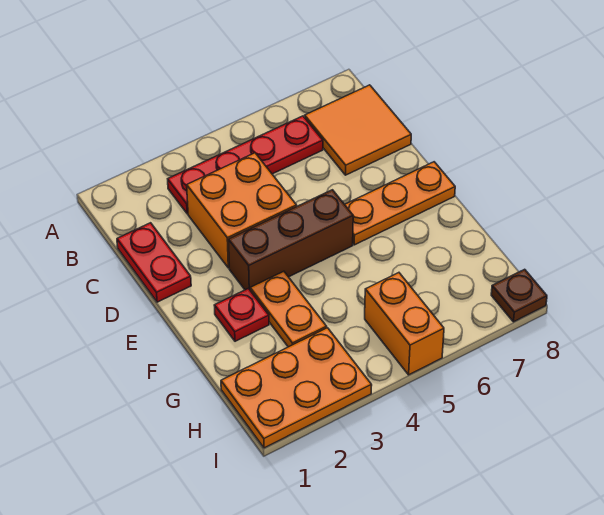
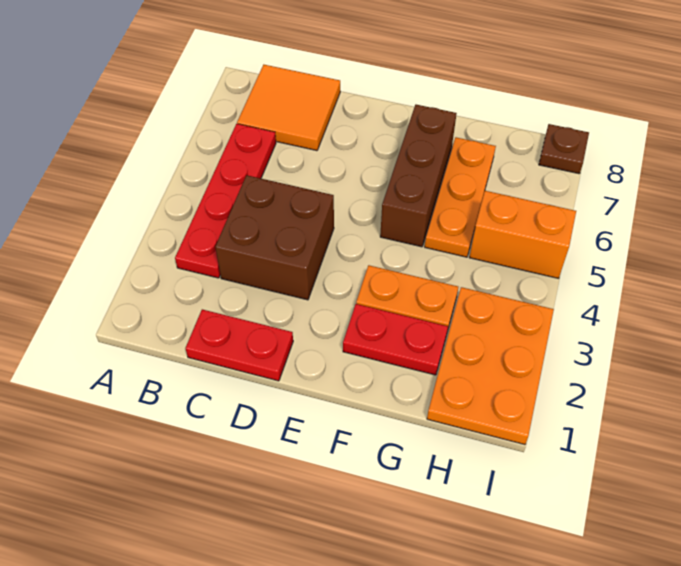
orange brick C3:D4 level 1 -> brown brick C3:D4 level 1
brown brick E3:E5 level 1 -> brown brick F5:F7 level 1
orange plate E6:E8 level 1 -> orange plate G5:G7 level 1
red plate F2 level 1 -> red plate F2:G2 level 1

